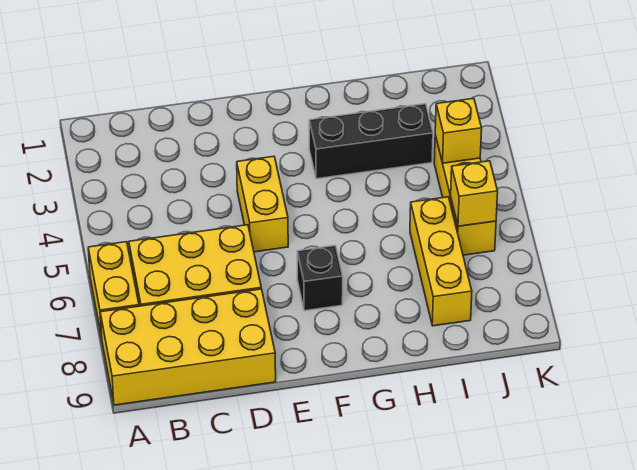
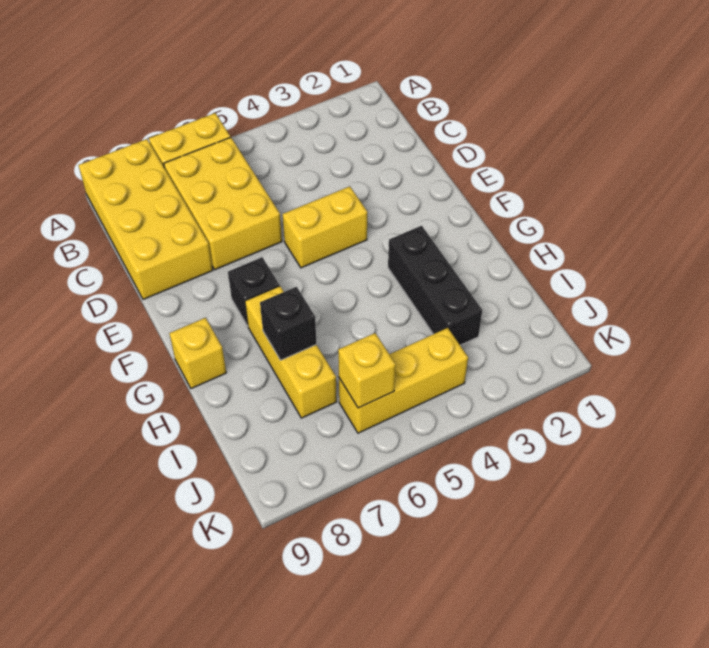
none -> black brick H7 level 2
yellow brick I6:I8 level 1 -> yellow brick G7:I7 level 1
yellow brick J4 level 2 -> yellow brick G9 level 1

